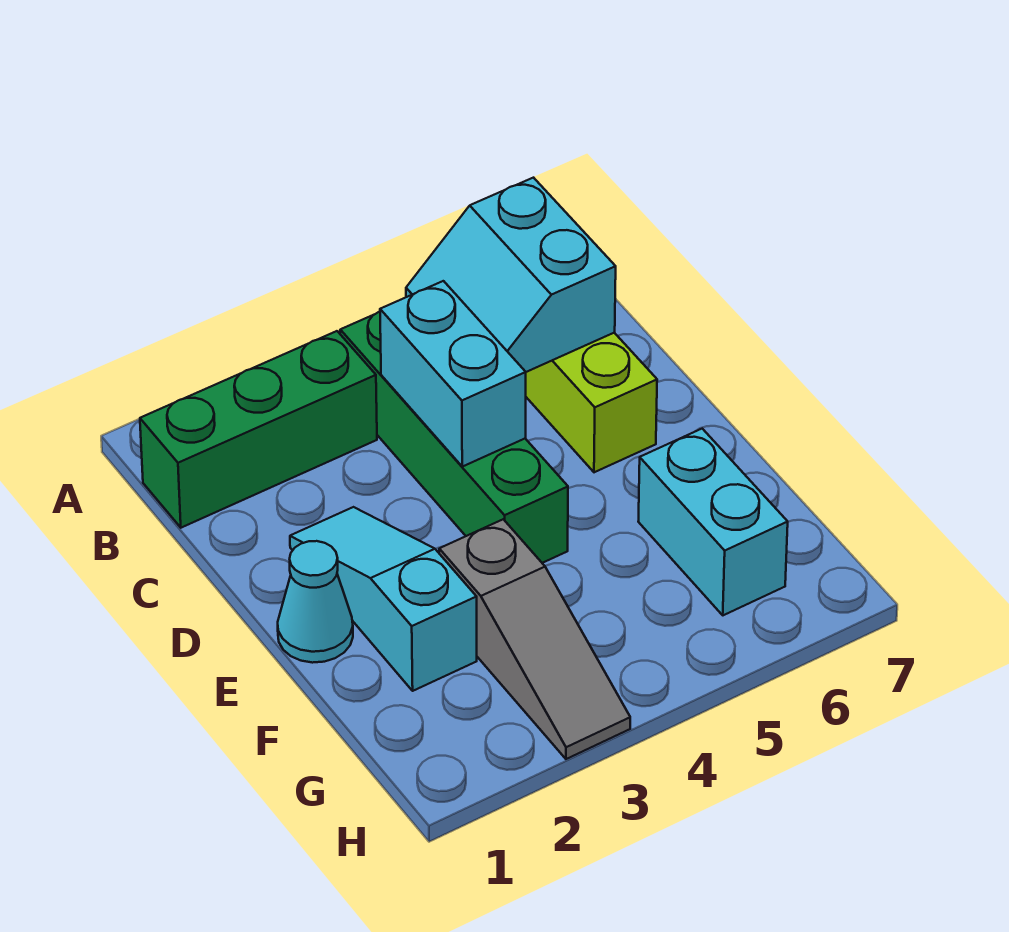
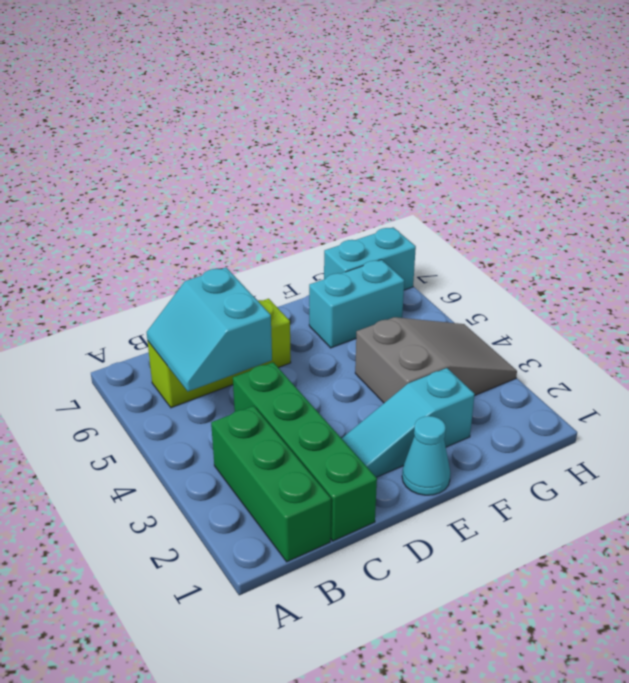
green brick B4:E4 level 1 -> green brick C1:C4 level 1
cyan slope B5:C6 level 2 top 6 -> cyan slope B5:C6 level 2 top C
cyan brick C4:D4 level 2 -> cyan brick G7:H7 level 1
grey slope F3:H3 level 1 top F -> grey slope F3:H4 level 1 top F

